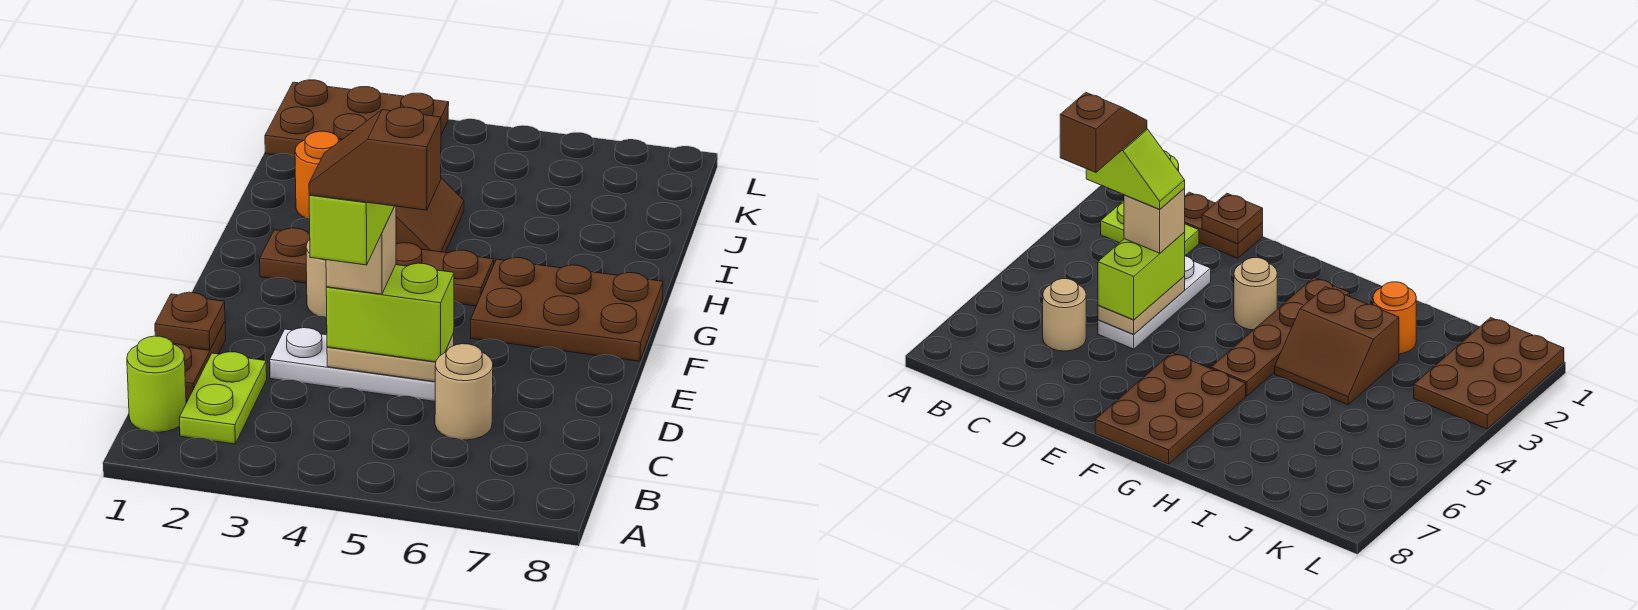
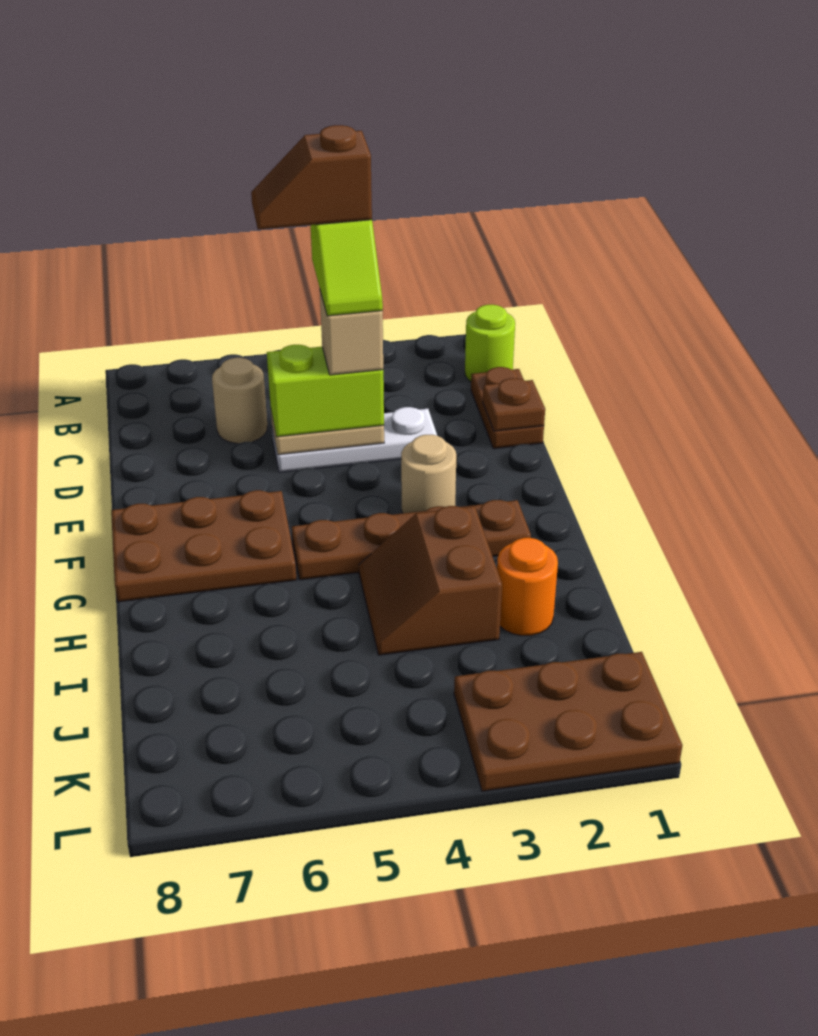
lime plate B2:C2 level 1 -> none
brown slope C4:C5 level 6 top 5 -> brown slope C4:C5 level 6 top 4

